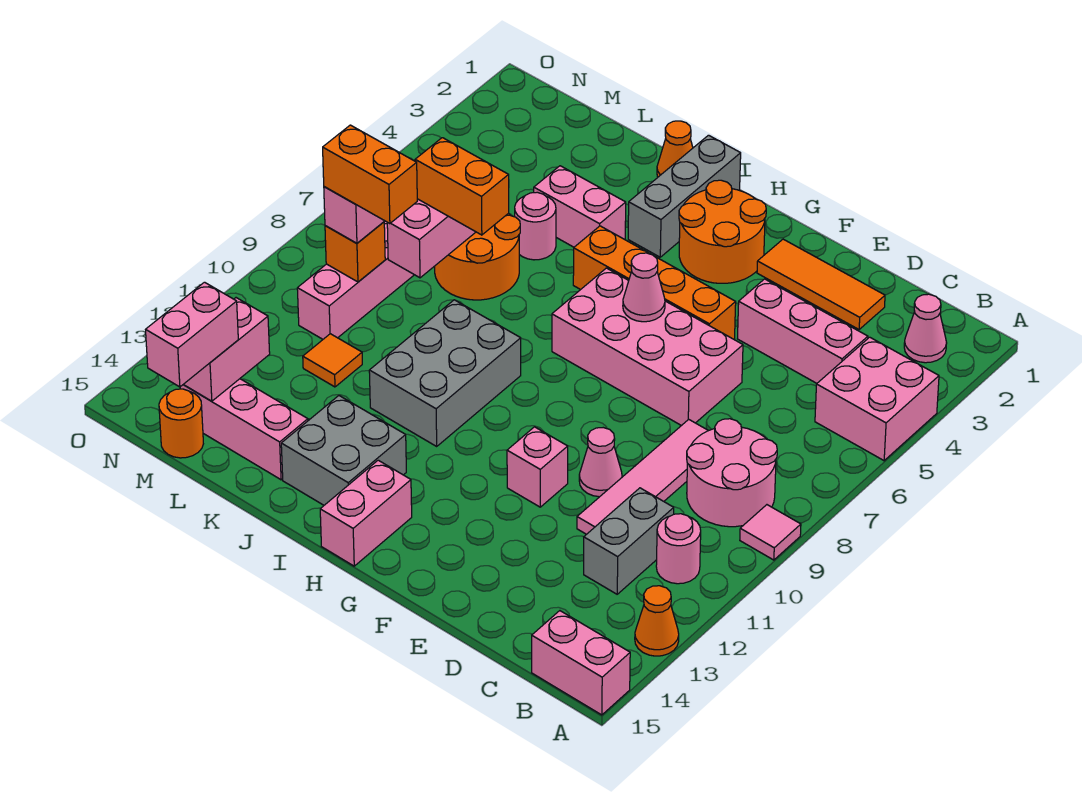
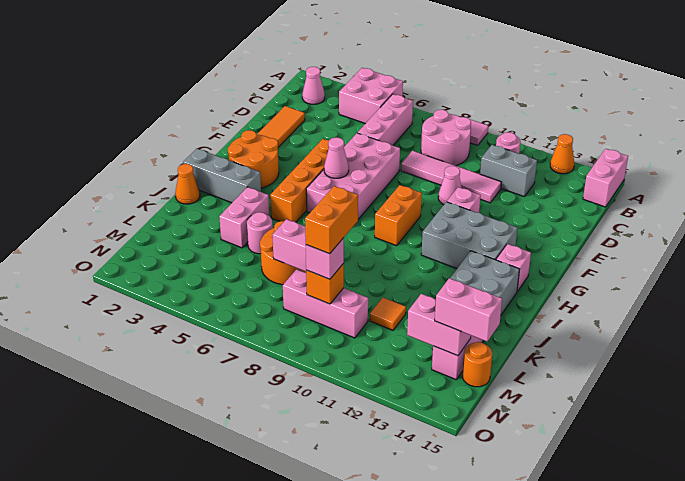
pink brick C4:E4 level 1 -> pink brick B6:D6 level 1
pink brick H14:H15 level 1 -> pink brick H14 level 1
grey brick I9:J11 level 1 -> grey brick G11:H13 level 1
orange brick K7:L7 level 3 -> orange brick G9:H9 level 1

